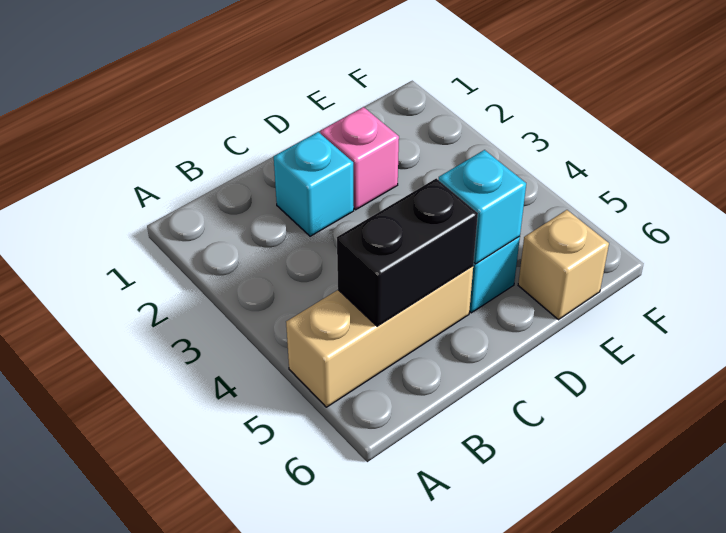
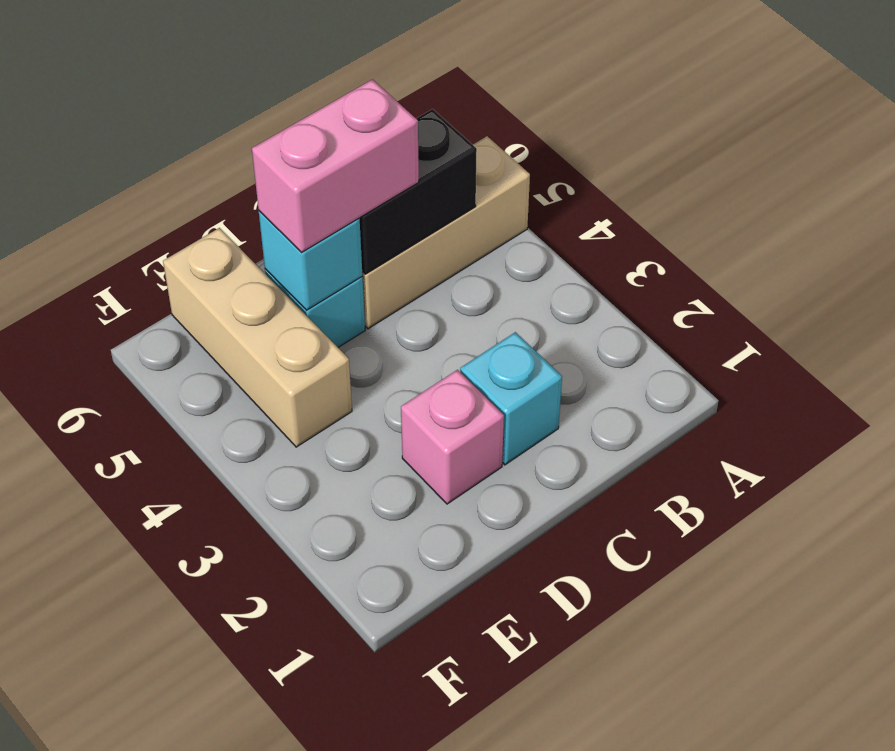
none -> pink brick C5:D5 level 3
tan brick E6 level 1 -> tan brick E4:E6 level 1

